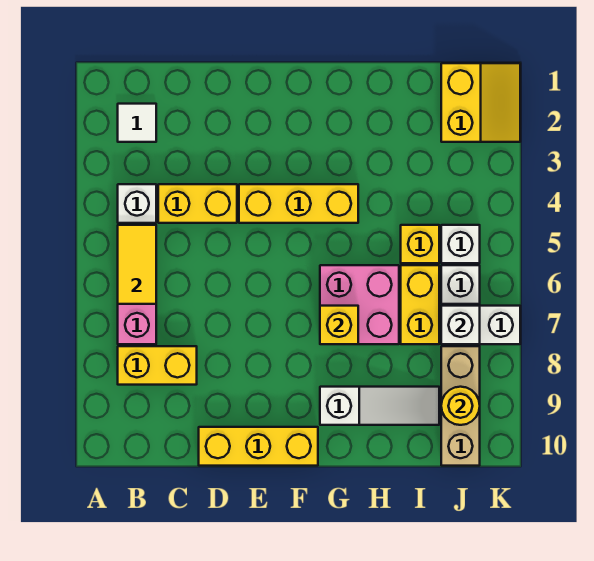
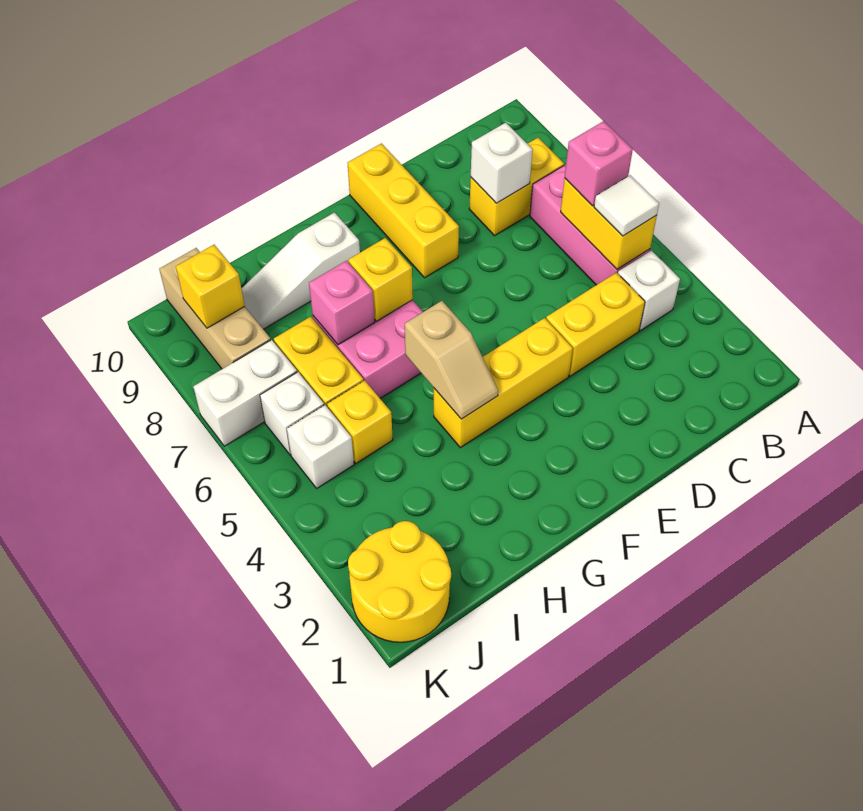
white tile B2 level 1 -> white tile B5 level 3
yellow tile B5:B6 level 2 -> yellow brick B5:B6 level 2
none -> pink brick B6 level 3
yellow brick D10:F10 level 1 -> yellow brick E8:E10 level 1
none -> tan slope G4:G5 level 2 top 5
none -> pink brick H7 level 2
yellow slope J1:K2 level 1 top J -> yellow round brick J1:K2 level 1
white brick J7 level 2 -> white brick C8 level 2
yellow round brick J9 level 2 -> yellow brick J9 level 2

